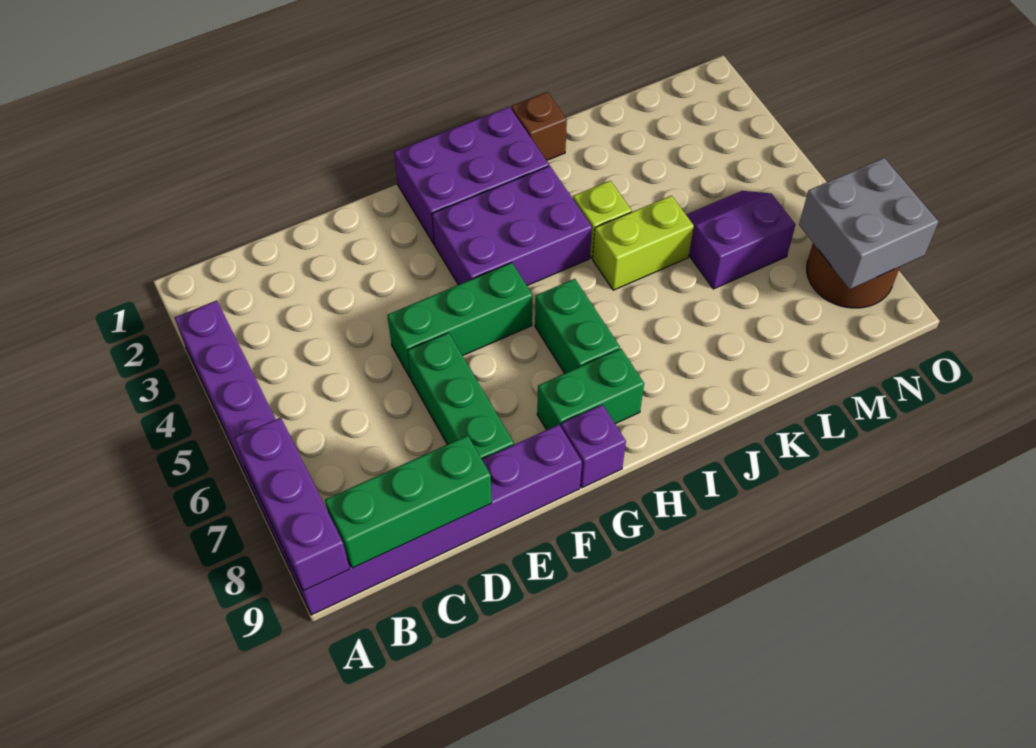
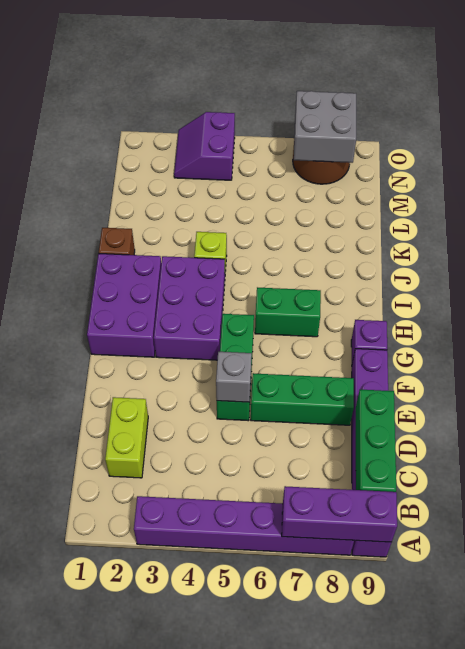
none -> grey brick E5 level 2
green brick G8:H8 level 1 -> none
lime brick J5:K5 level 1 -> lime brick C2:D2 level 1
purple slope L5:M6 level 1 top 6 -> purple slope N3:O4 level 1 top 4

